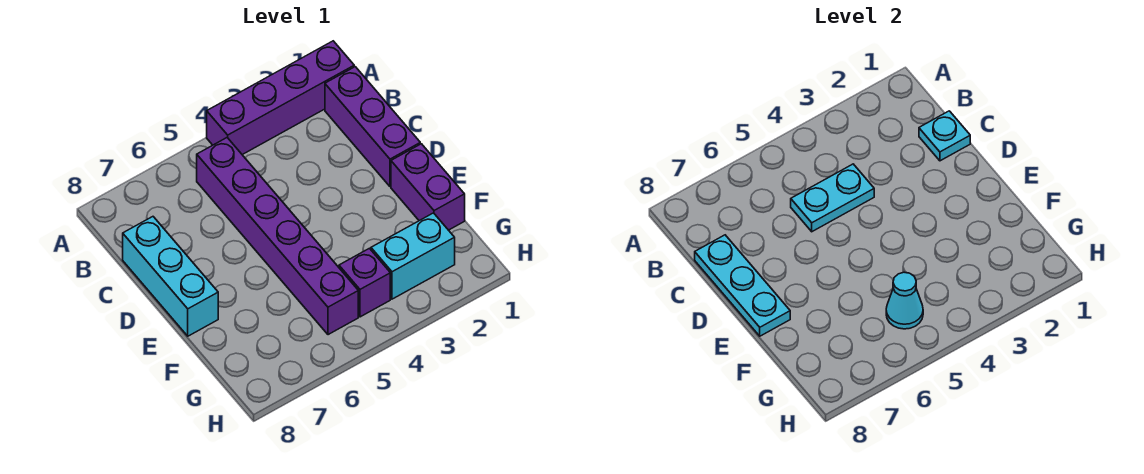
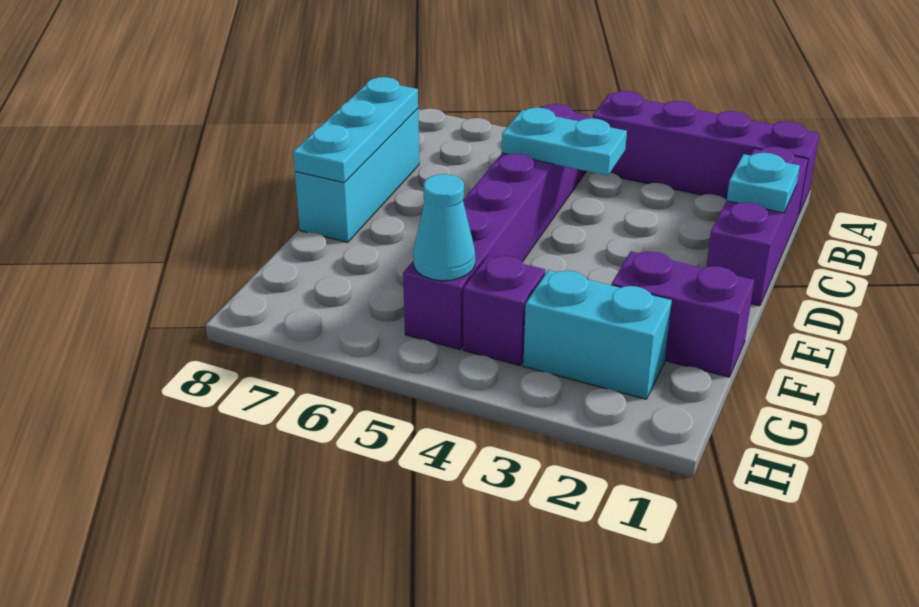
purple brick E1:F1 level 1 -> purple brick F1:F2 level 1

